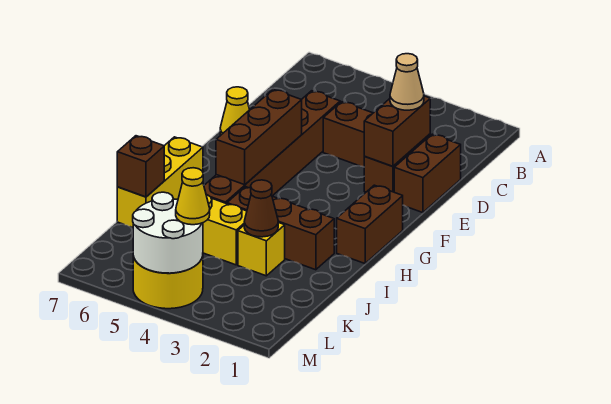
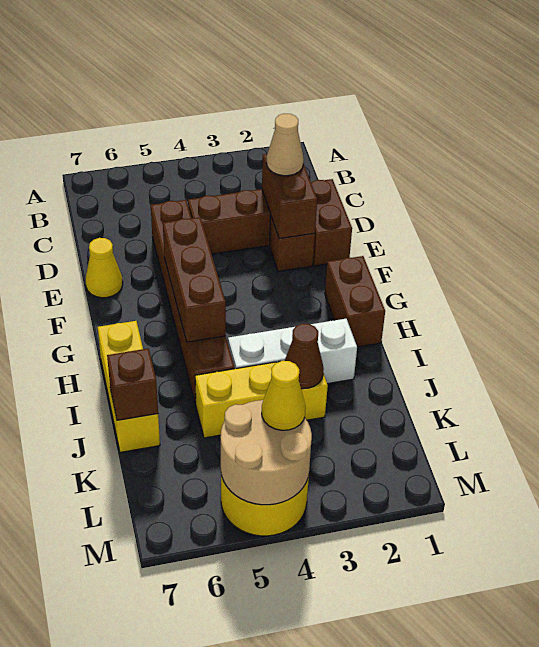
brown brick I2:I4 level 1 -> white brick I2:I4 level 1
white round brick L4:M5 level 2 -> tan round brick L4:M5 level 2

